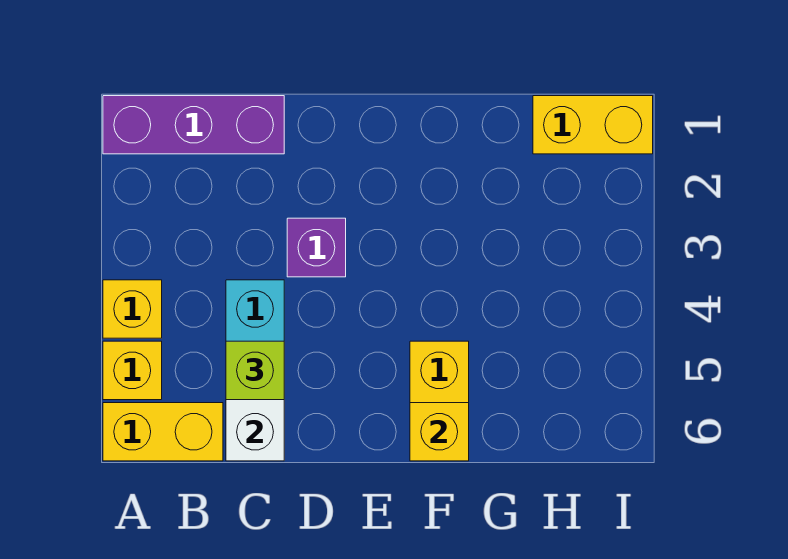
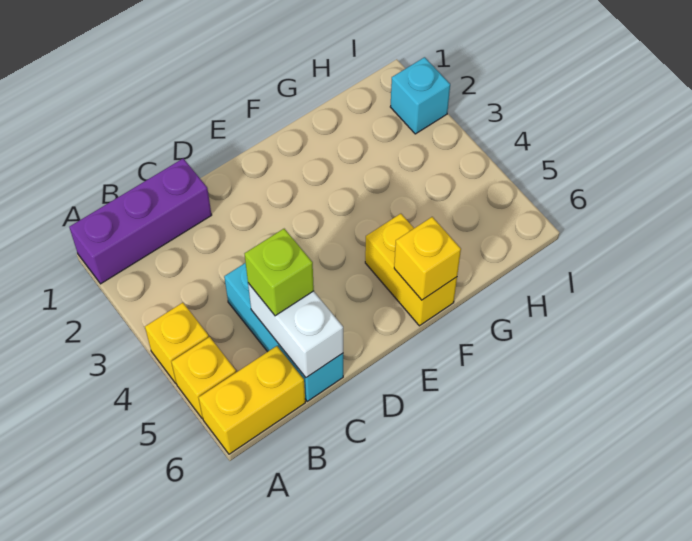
purple brick D3 level 1 -> none
yellow brick H1:I1 level 1 -> none
none -> cyan brick I2 level 1

